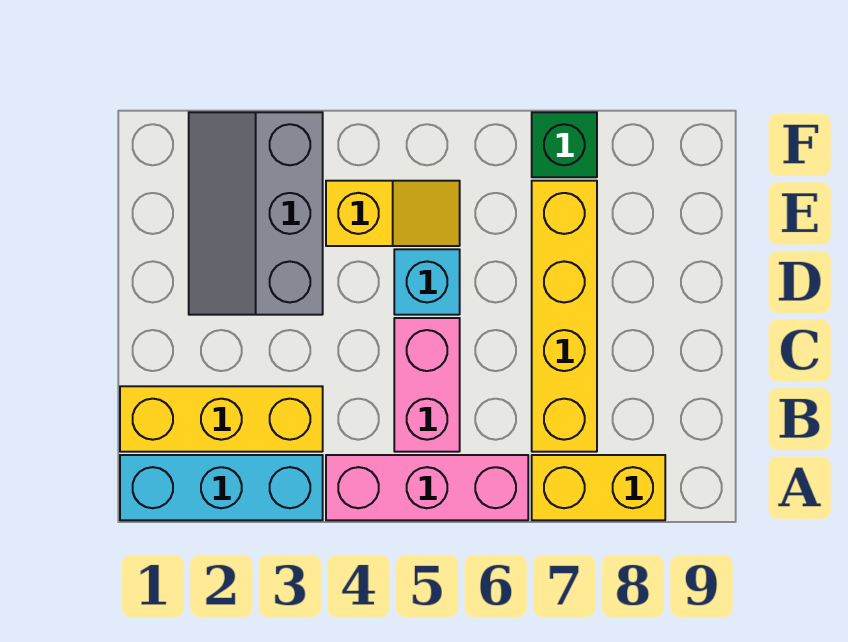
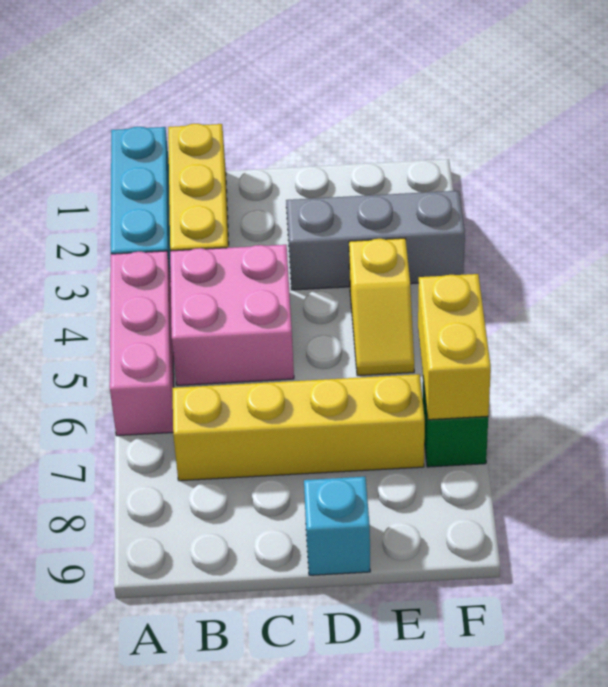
yellow brick A7:A8 level 1 -> yellow brick F6:F7 level 2
pink brick B5:C5 level 1 -> pink brick B4:C5 level 1
cyan brick D5 level 1 -> cyan brick D9 level 1

